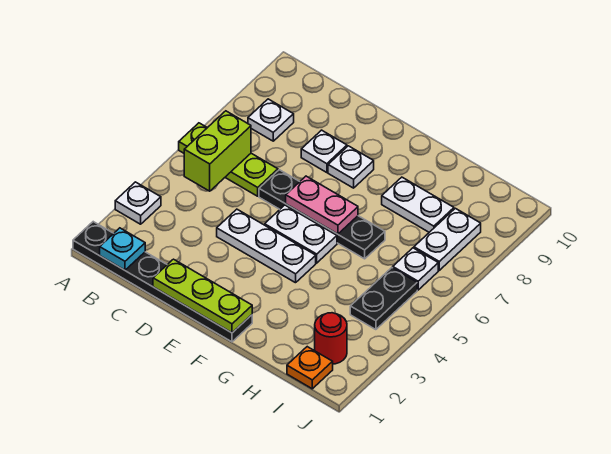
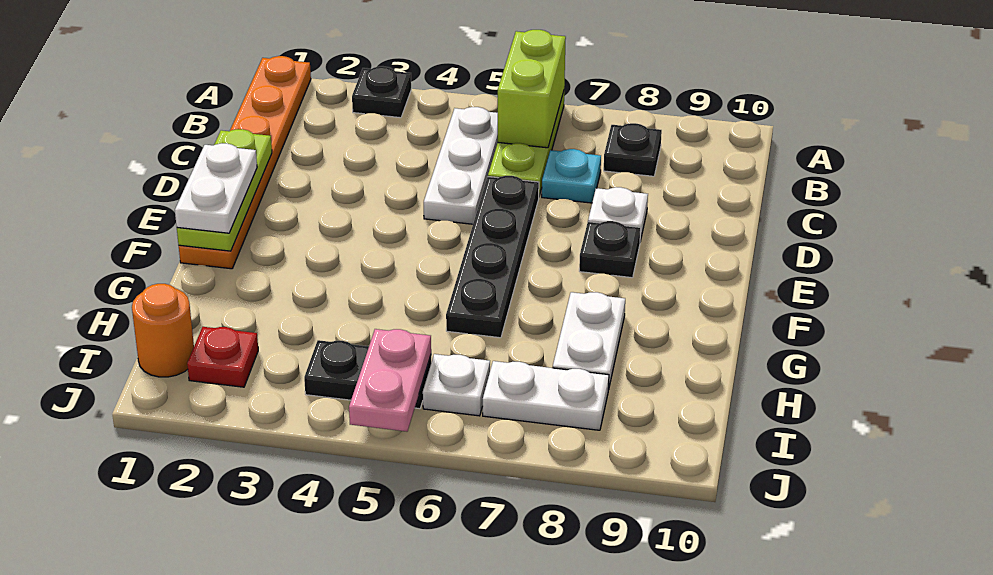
black plate A1:F1 level 1 -> orange plate A1:F1 level 1
white plate A3 level 1 -> black plate A3 level 1
cyan plate B1 level 2 -> cyan plate C7 level 1
lime brick B5:B6 level 2 -> lime brick A6:B6 level 2
white plate B8 level 1 -> black plate B8 level 1
white plate D4:F4 level 1 -> white plate B5:D5 level 1
white plate E5:F5 level 1 -> white plate E1:F1 level 3
pink plate E6:F6 level 2 -> pink plate I5:J5 level 2
white plate E8 level 1 -> black plate E8 level 1
orange plate I1 level 1 -> orange round brick I1 level 1
red round brick I2 level 1 -> red plate I2 level 1

